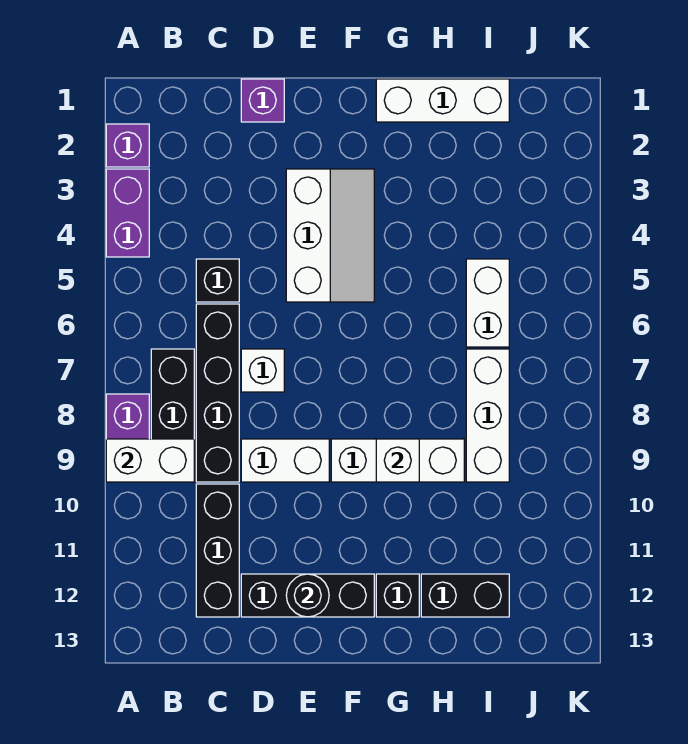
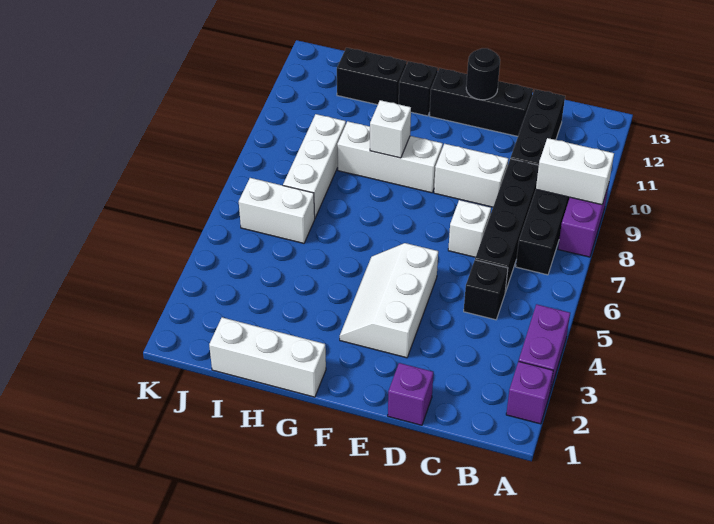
white brick I5:I6 level 1 -> white brick I6:J6 level 1

